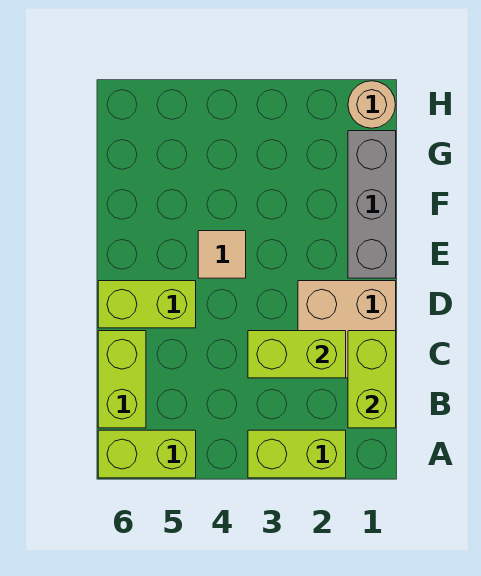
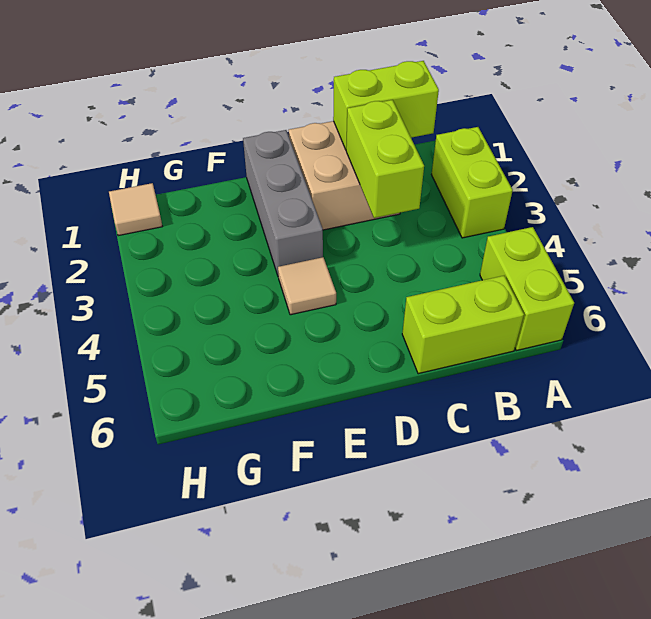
lime brick D5:D6 level 1 -> none
grey brick E1:G1 level 1 -> grey brick E1:E3 level 1
tan round brick H1 level 1 -> tan tile H1 level 1

